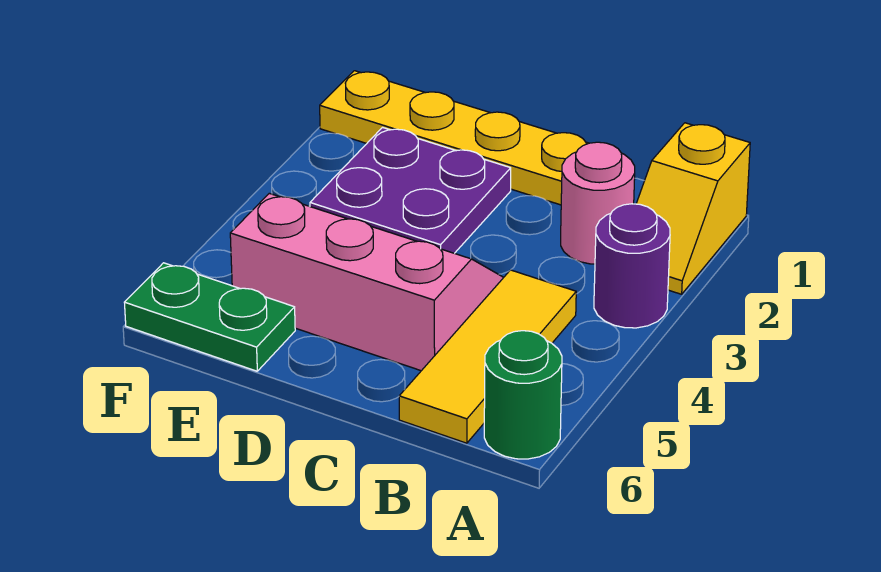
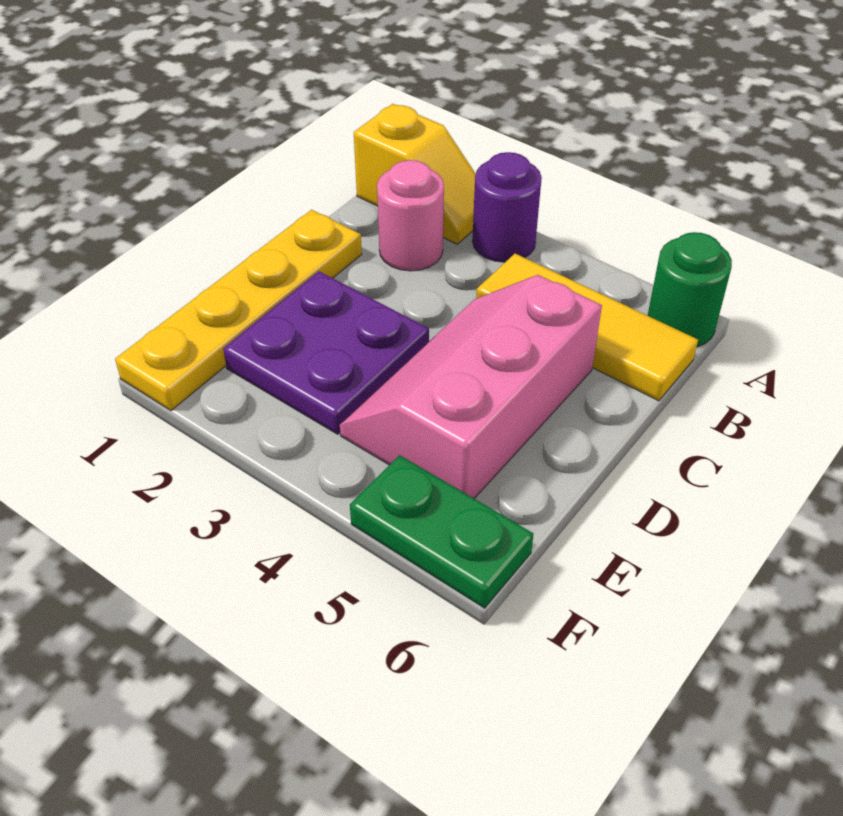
green plate E6:F6 level 1 -> green plate F5:F6 level 1

